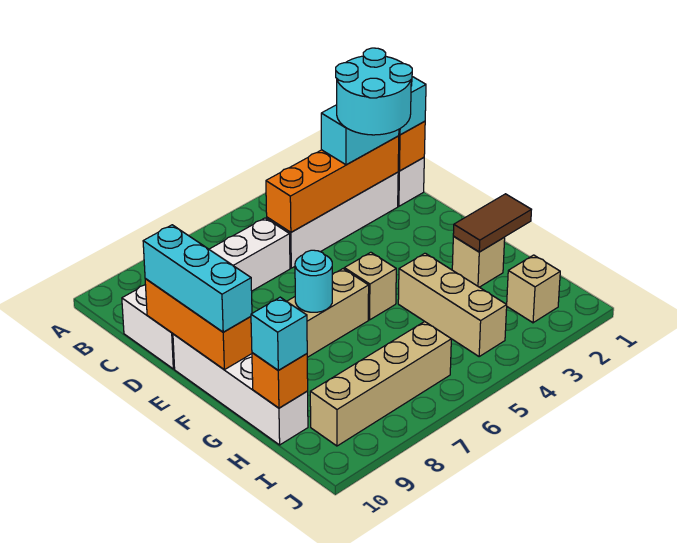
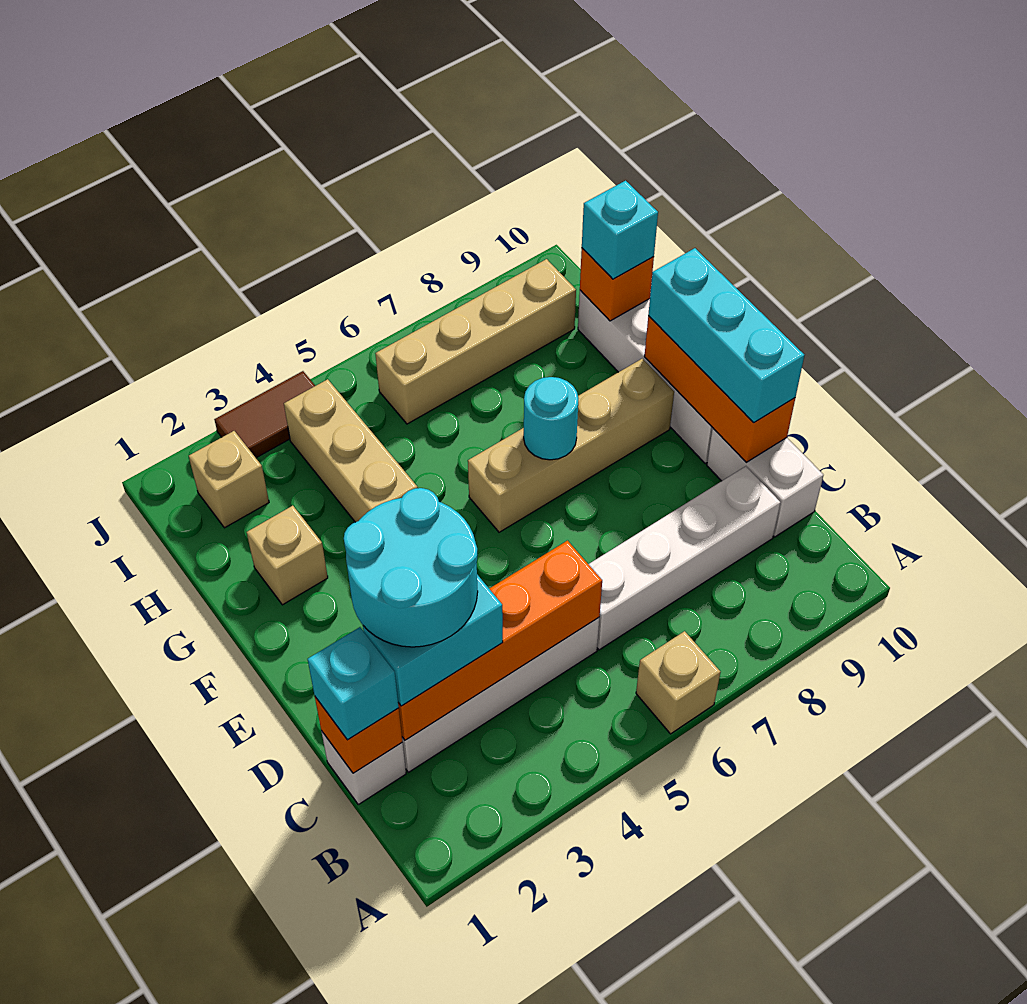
tan brick F5 level 1 -> tan brick A6 level 1
brown tile G1:G2 level 2 -> brown tile J3:J4 level 1

